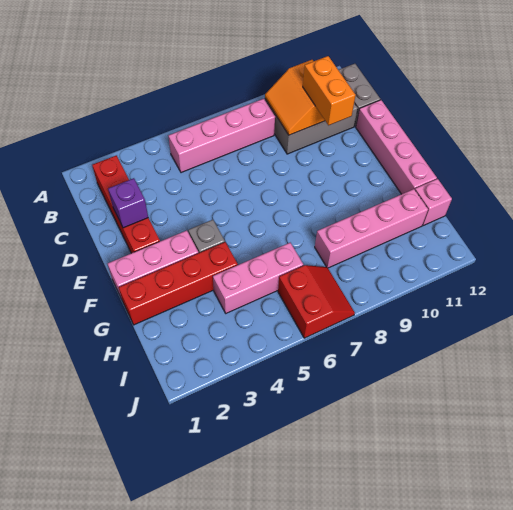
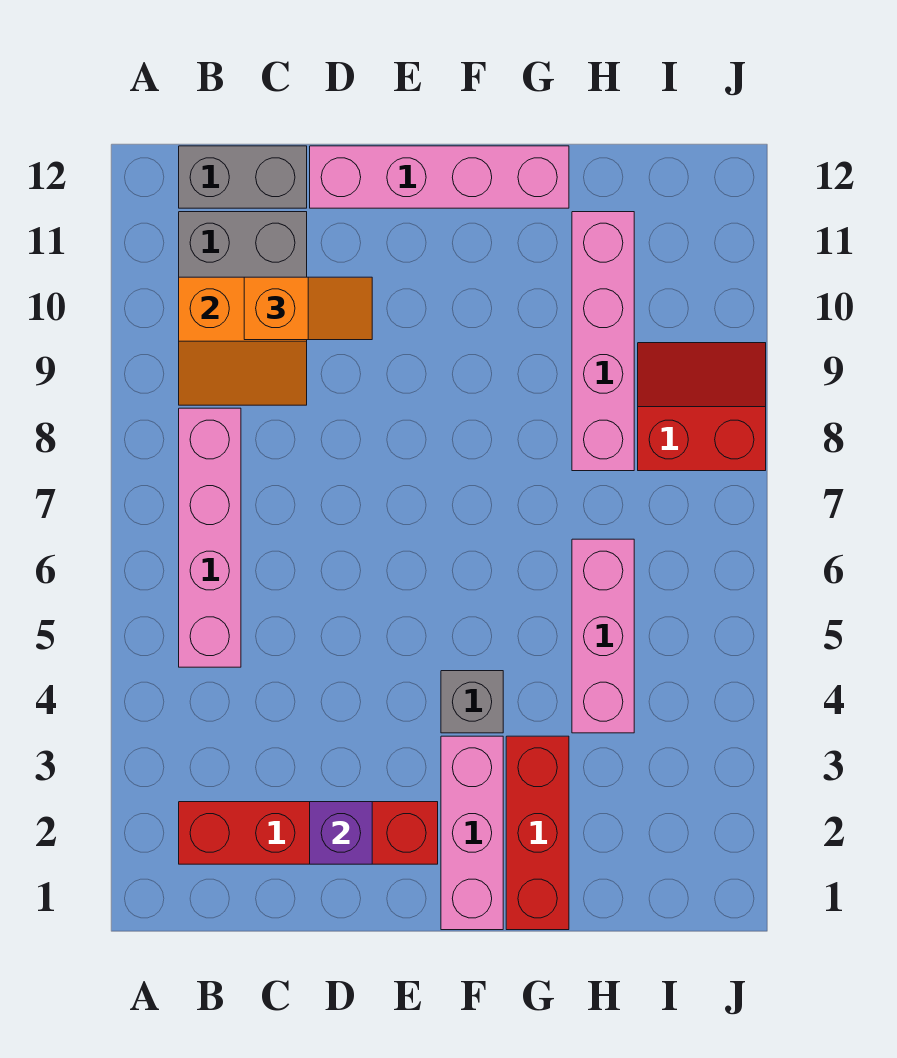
orange brick C10:D10 level 3 -> orange slope C10:D10 level 3 top C
red brick G1:G4 level 1 -> red brick G1:G3 level 1
pink brick H12 level 1 -> none
red slope I6:J7 level 1 top 6 -> red slope I8:J9 level 1 top 8

